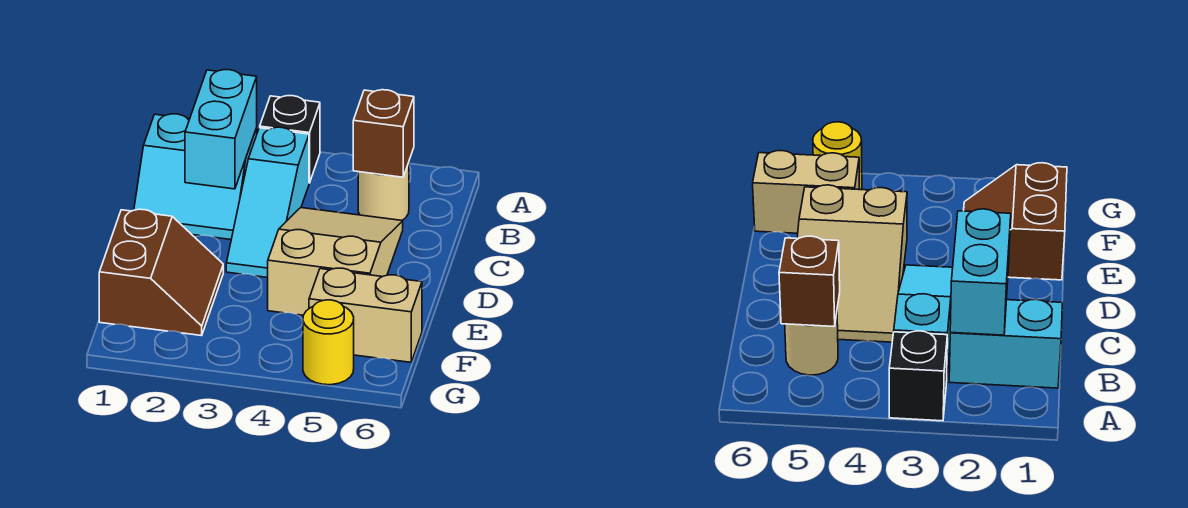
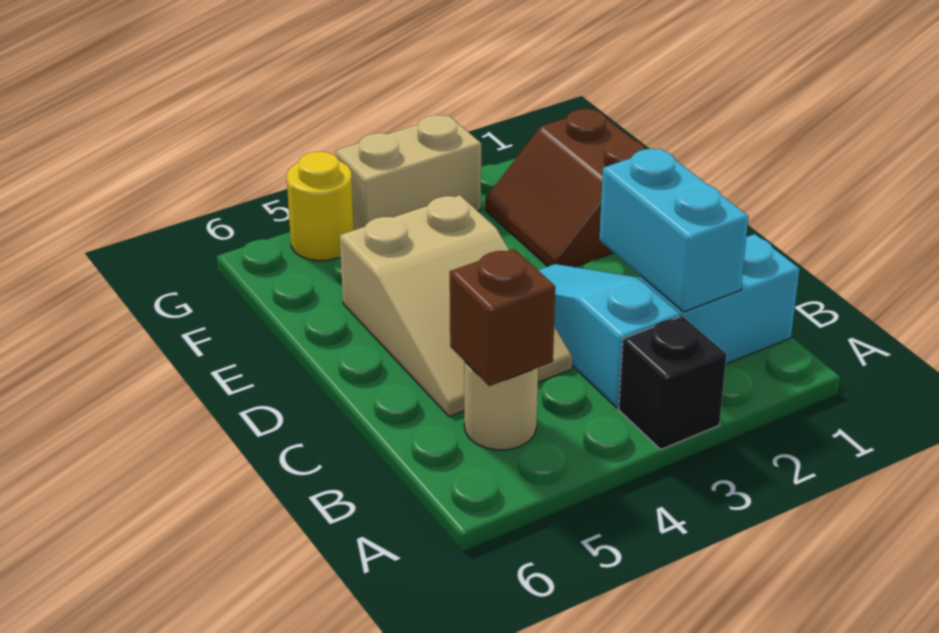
tan brick F5:F6 level 1 -> tan brick G3:G4 level 1

